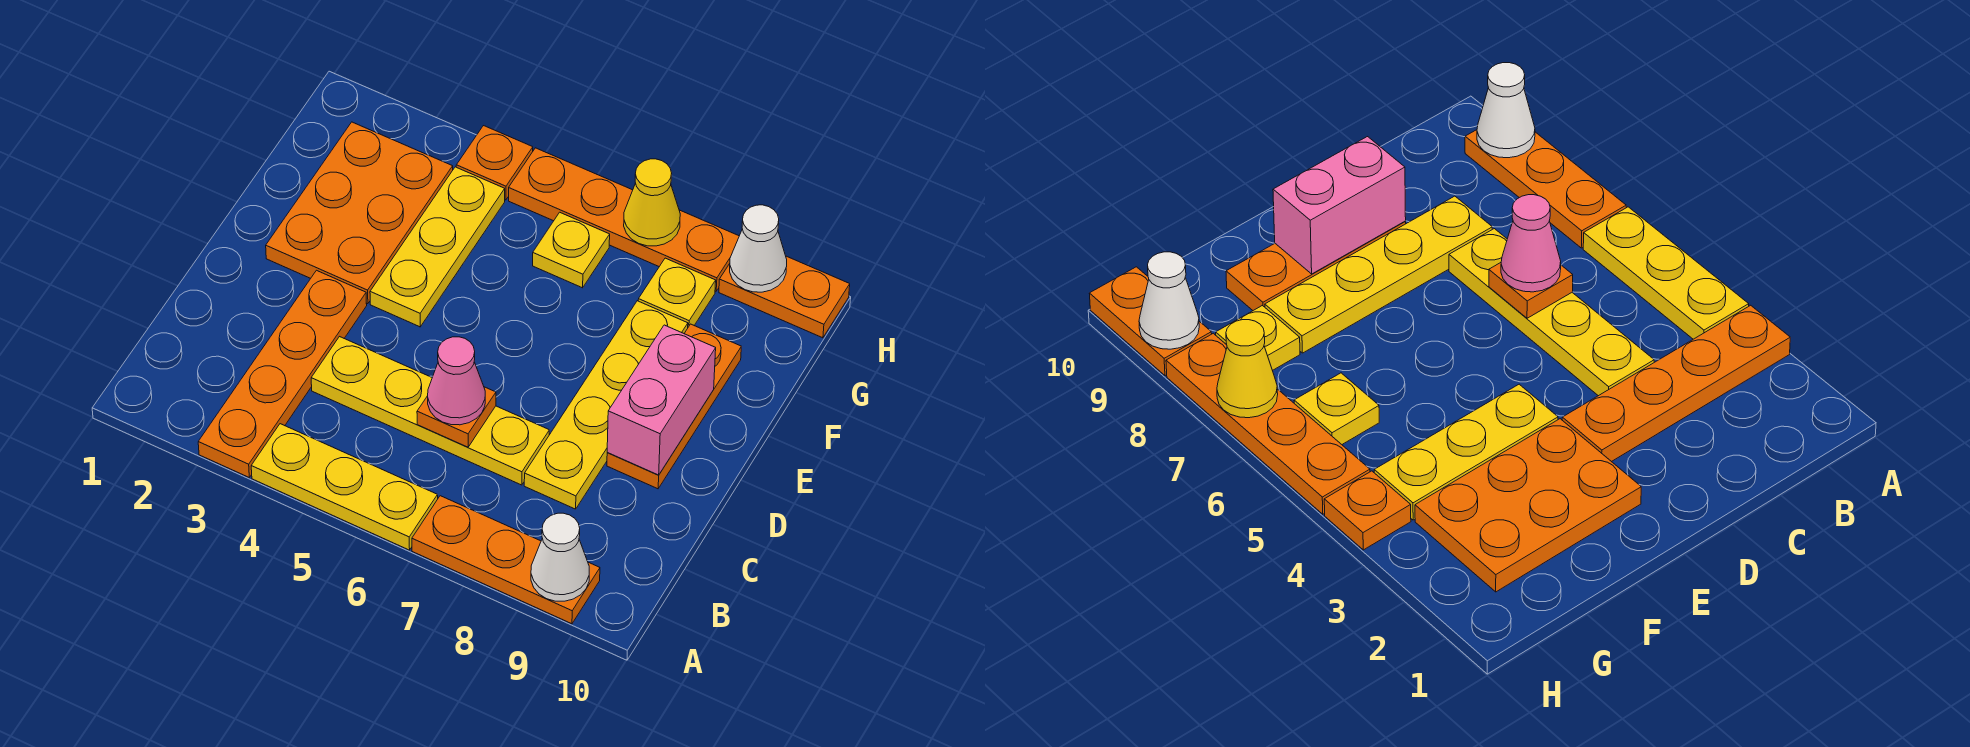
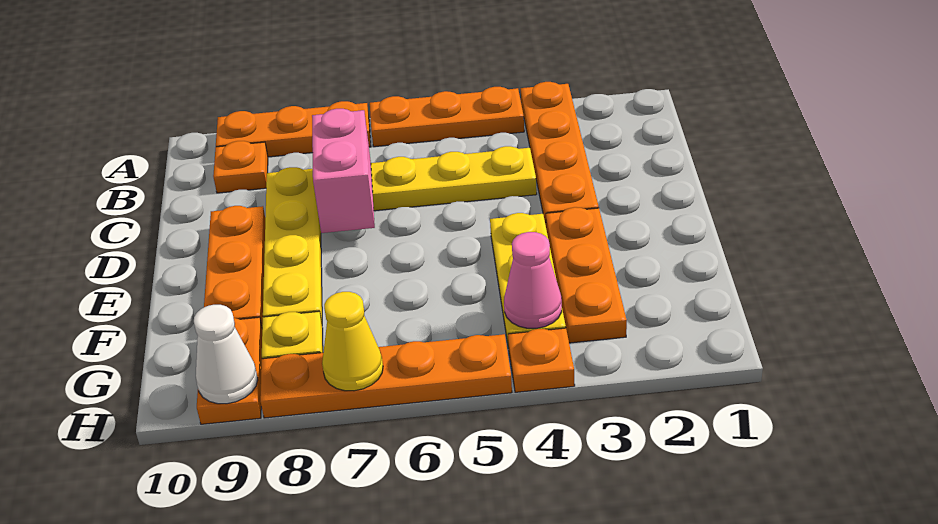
yellow plate A4:A6 level 1 -> orange plate A4:A6 level 1
white cone A9 level 2 -> none
orange plate C6 level 2 -> orange plate B9 level 1
pink cone C6 level 3 -> pink cone G4 level 2
pink brick D9:E9 level 2 -> pink brick C7:D7 level 2
orange plate E2:G3 level 1 -> orange plate E3:G3 level 1
yellow plate G6 level 1 -> none
orange plate H9:H10 level 1 -> orange plate G9:H9 level 1

